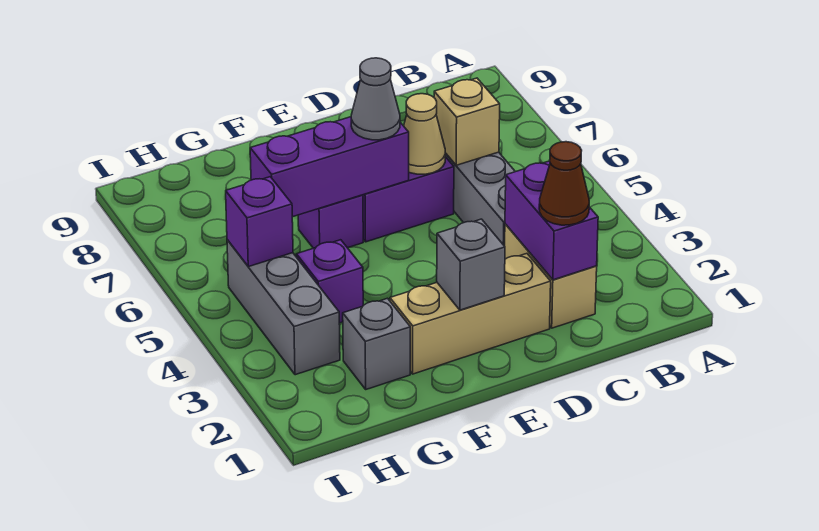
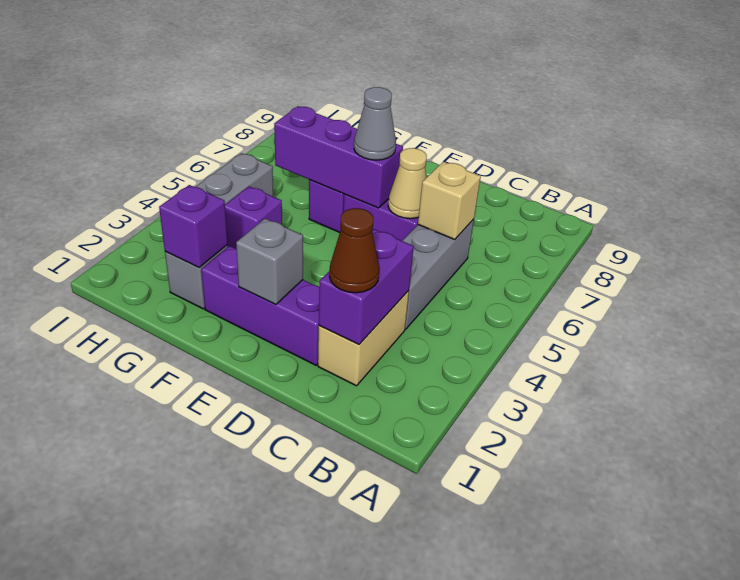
tan brick D2:F2 level 1 -> purple brick D2:F2 level 1
purple brick H5 level 2 -> purple brick G2 level 2

